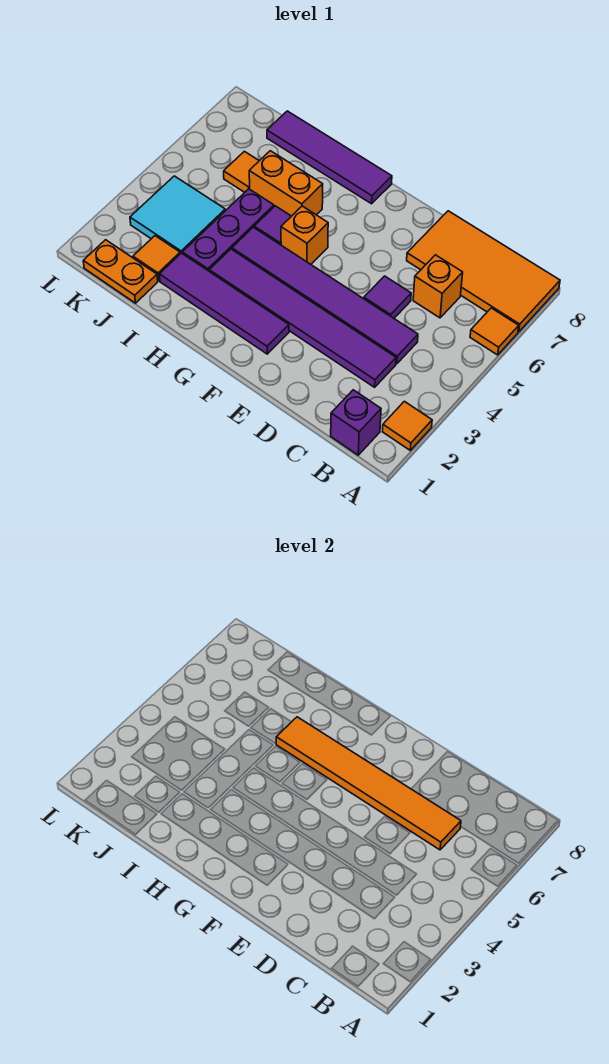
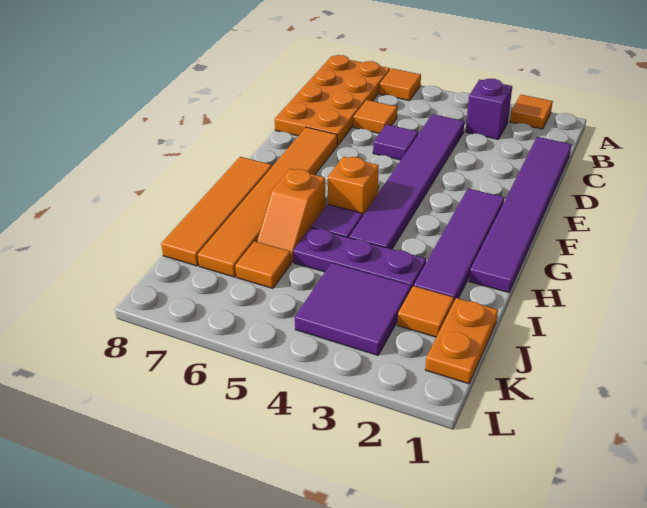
orange tile A7:D8 level 1 -> orange plate A7:D8 level 1
purple brick B1 level 1 -> purple brick B3 level 1
purple tile C3:H3 level 1 -> purple tile C1:H1 level 1
orange brick C6 level 1 -> orange tile C6 level 1
orange tile C6:H6 level 2 -> orange tile E7:J7 level 1
purple tile G8:J8 level 1 -> orange tile G8:J8 level 1
orange brick H6:I6 level 1 -> orange slope H6:I6 level 1 top H
cyan tile J3:K4 level 1 -> purple tile J3:K4 level 1

